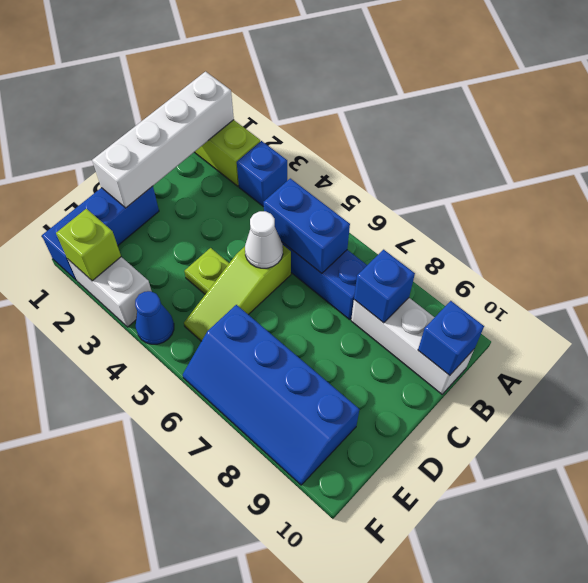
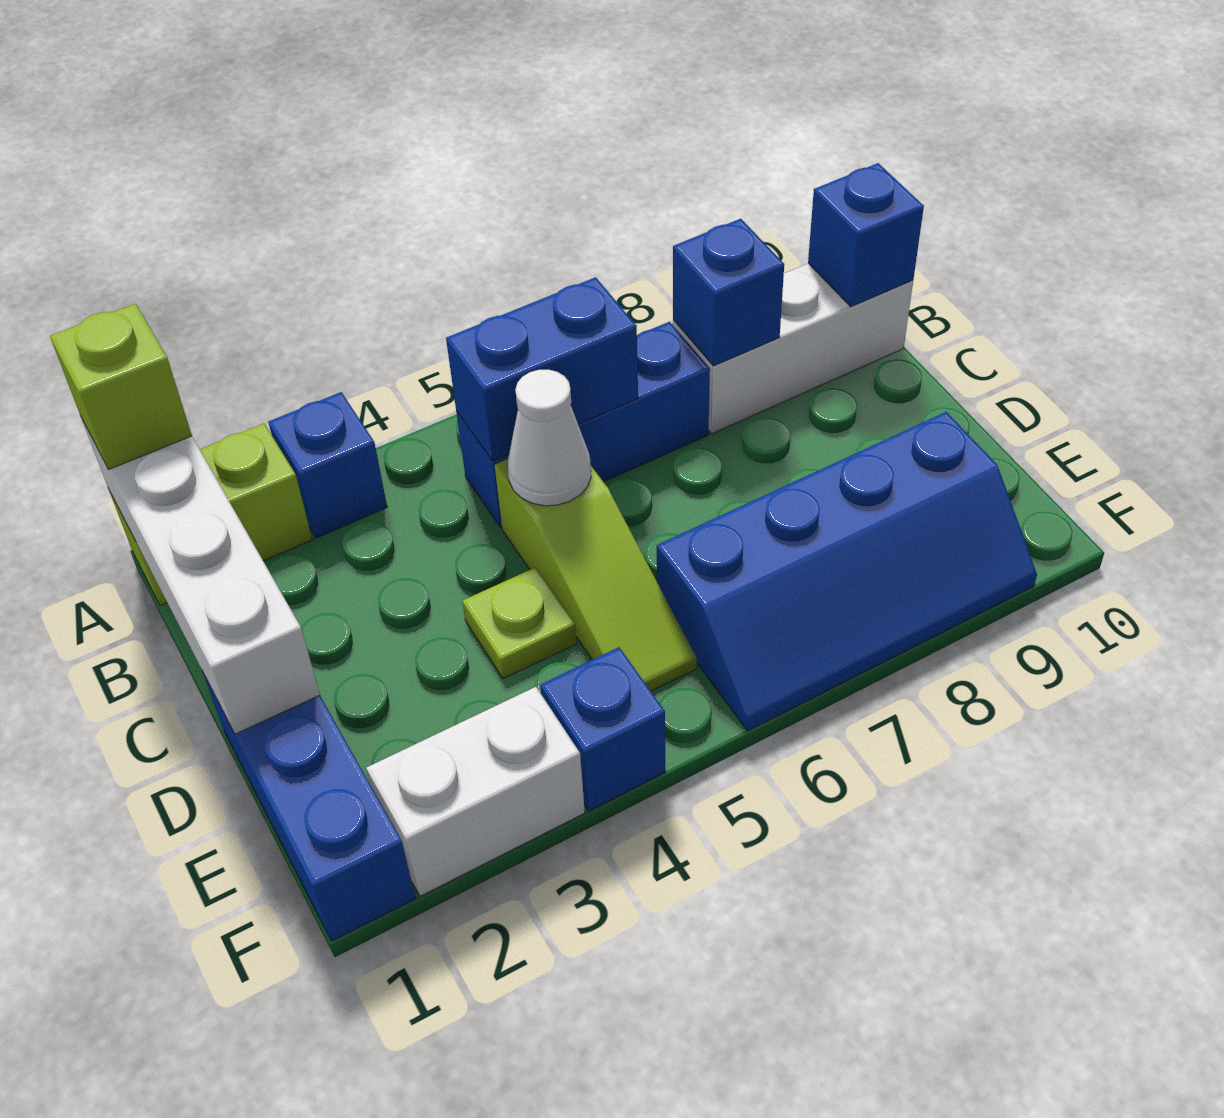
lime brick F2 level 2 -> lime brick A1 level 3
blue cone F4 level 1 -> blue brick F4 level 1

